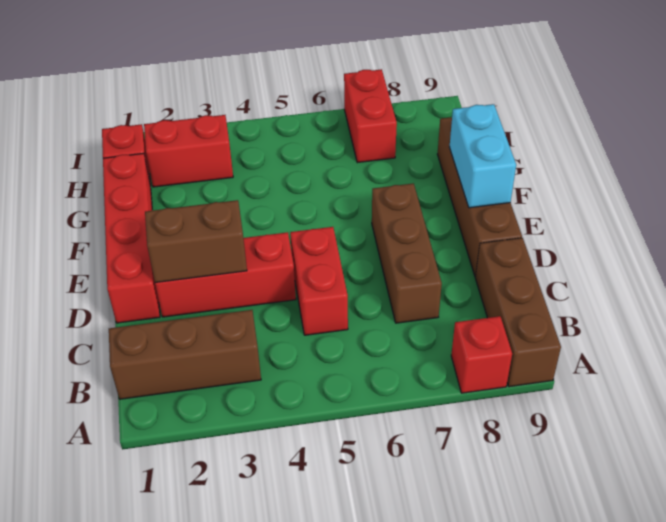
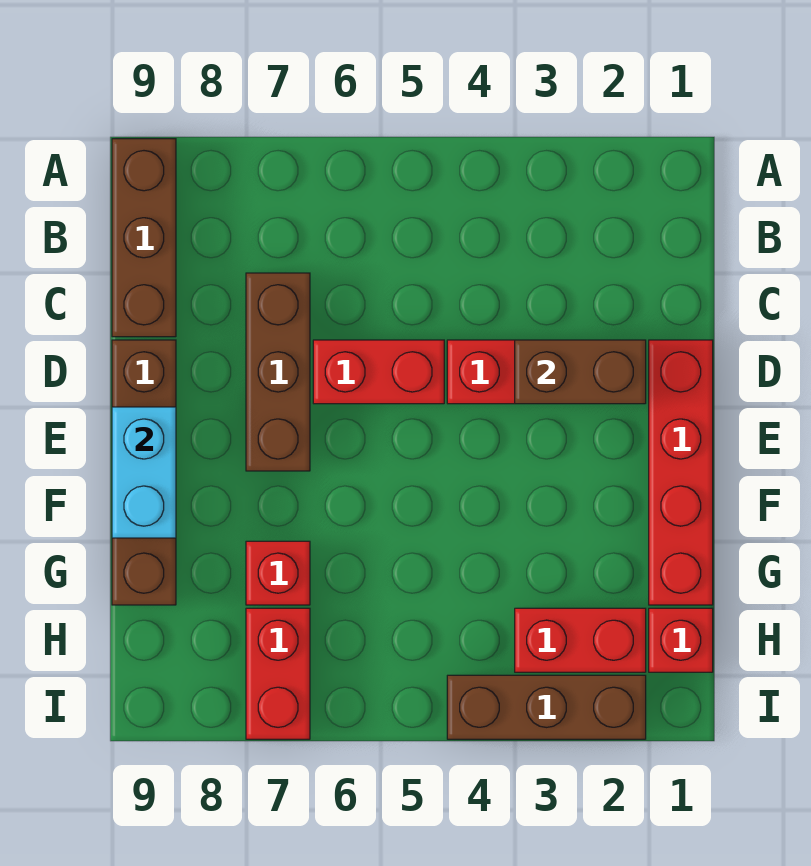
red brick A8 level 1 -> red brick G7 level 1
brown brick B1:B3 level 1 -> brown brick I2:I4 level 1
red brick C5:D5 level 1 -> red brick D5:D6 level 1

